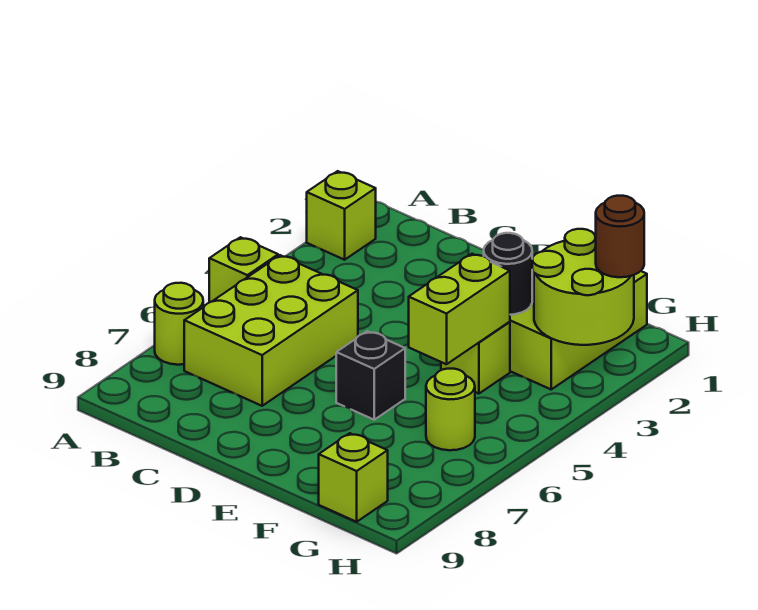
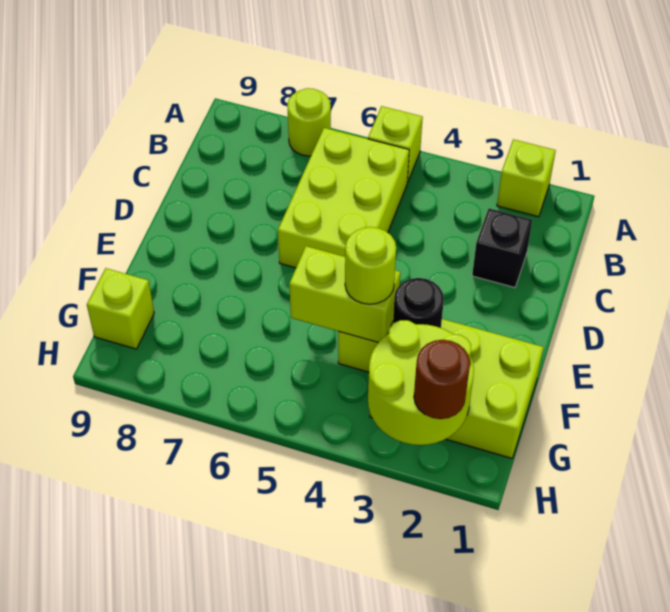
lime brick B5:C7 level 1 -> lime brick B5:D6 level 1
black brick E6 level 1 -> black brick C2 level 1
lime round brick G6 level 1 -> lime round brick F4 level 3

